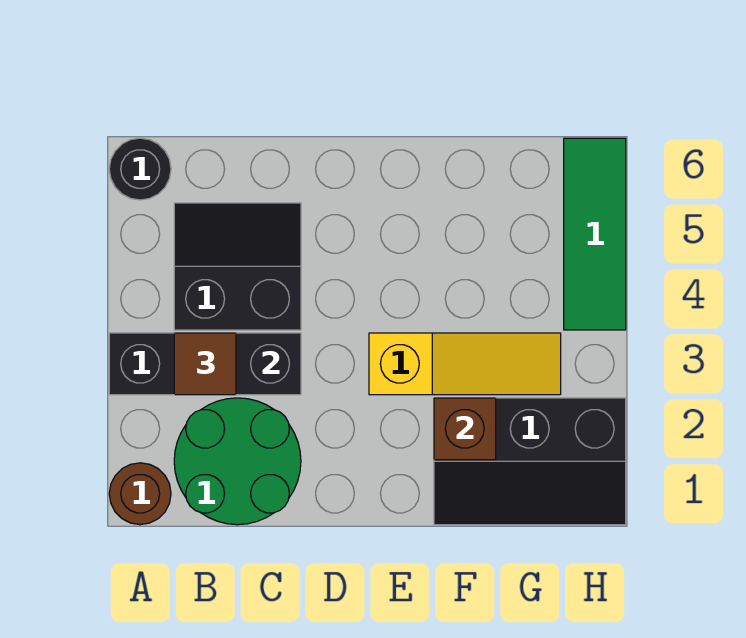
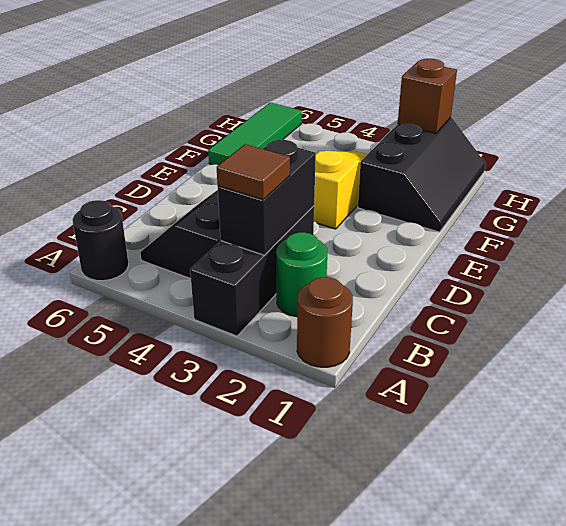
green round brick B1:C2 level 1 -> green round brick B2 level 1
brown brick F2 level 2 -> brown brick H2 level 2
green tile H4:H6 level 1 -> green tile F6:H6 level 1

